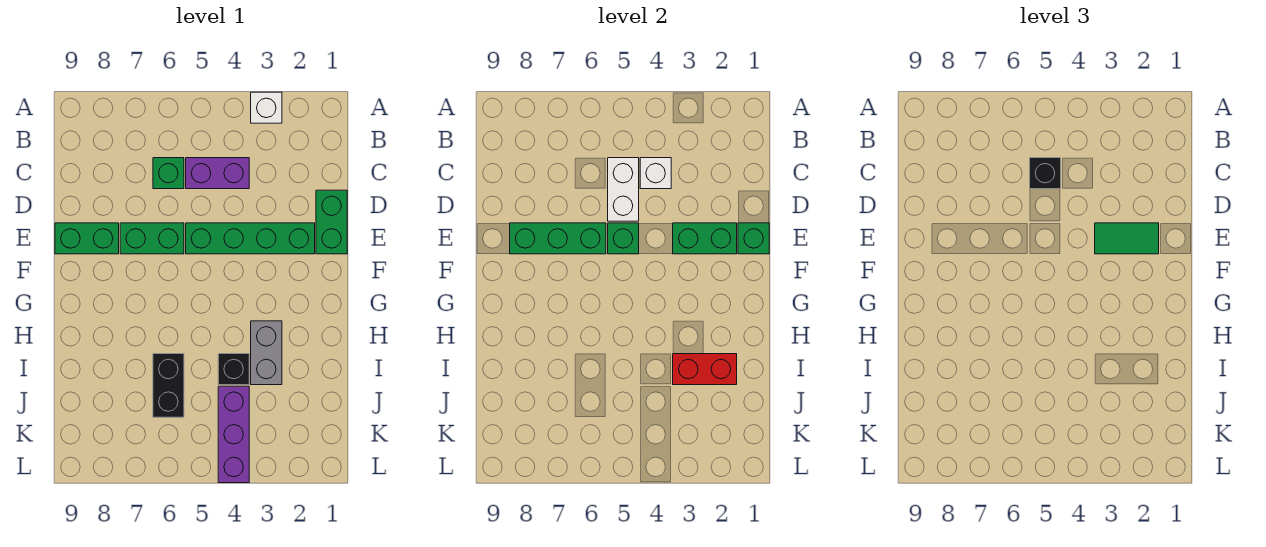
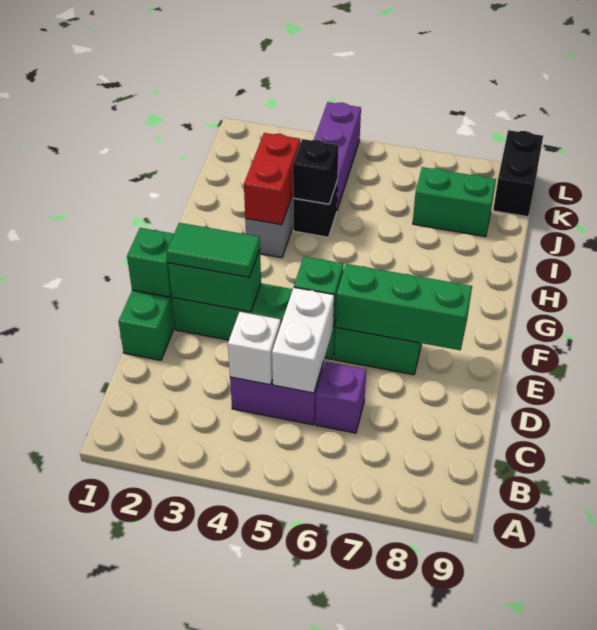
white brick A3 level 1 -> none
black brick C5 level 3 -> black brick I4 level 2
green brick C6 level 1 -> purple brick C6 level 1
green brick E8:E9 level 1 -> green brick J7:J8 level 1
red brick I2:I3 level 2 -> red brick H3:I3 level 2
black brick I6:J6 level 1 -> black brick K9:L9 level 1

